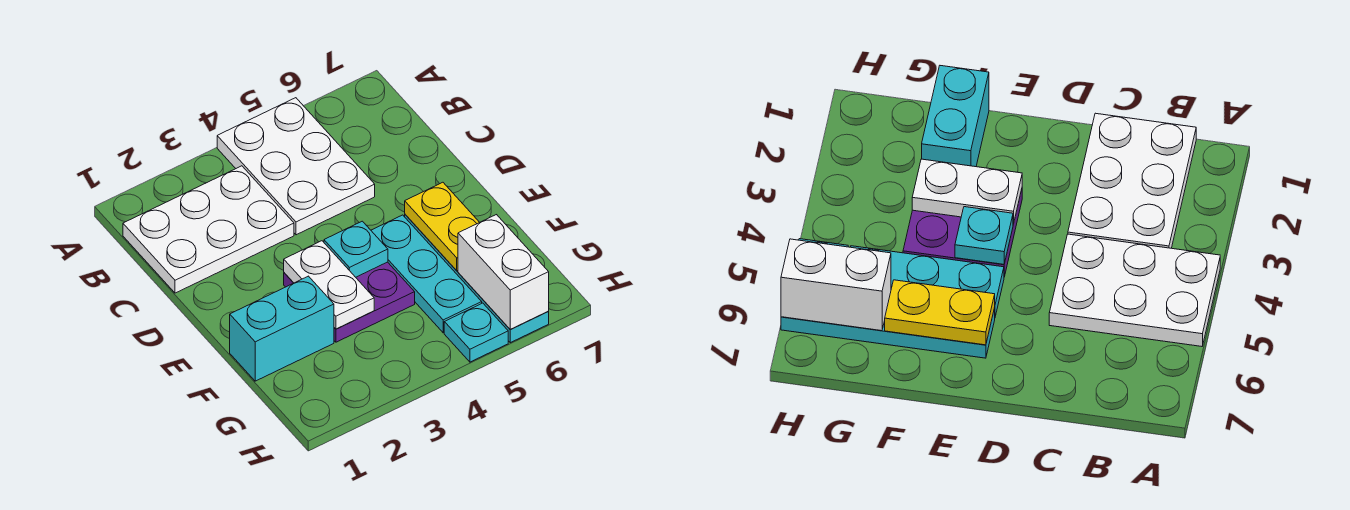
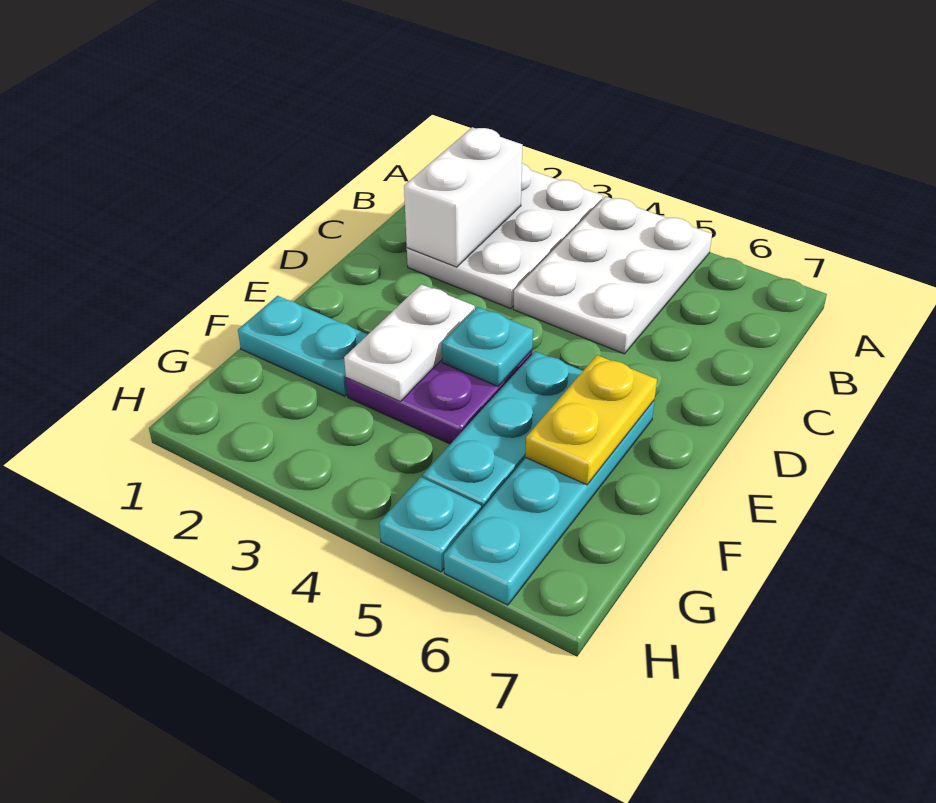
white plate B1:C3 level 1 -> white plate A2:C3 level 1
cyan brick F1:F2 level 1 -> cyan plate F1:F2 level 1
white brick G6:H6 level 2 -> white brick B2:C2 level 2

